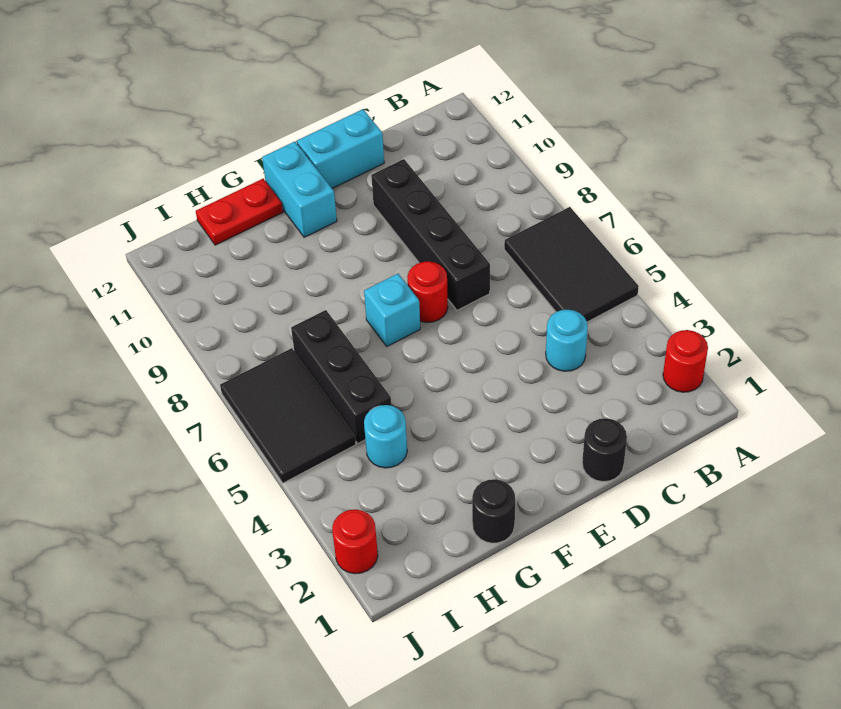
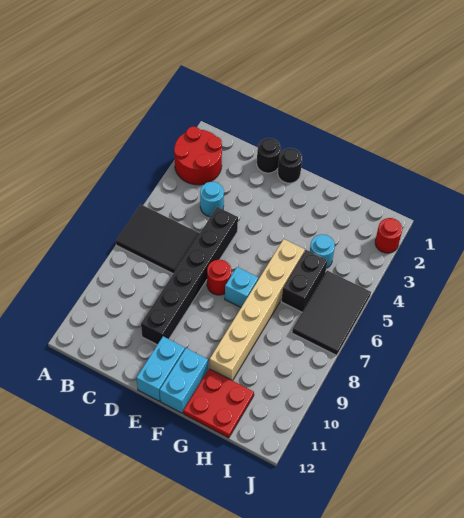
red round brick A2 level 1 -> red round brick A2:B3 level 1
black tile A5:B7 level 1 -> black tile A6:C7 level 1
black brick D7:D10 level 1 -> black brick D5:D10 level 1
cyan brick D12:E12 level 1 -> cyan brick E11:E12 level 1
black round brick G1 level 1 -> black round brick E1 level 1
none -> tan brick G5:G10 level 1
red plate G12:H12 level 1 -> red plate G11:H12 level 1
black brick H5:H7 level 1 -> black brick H5:H6 level 1

